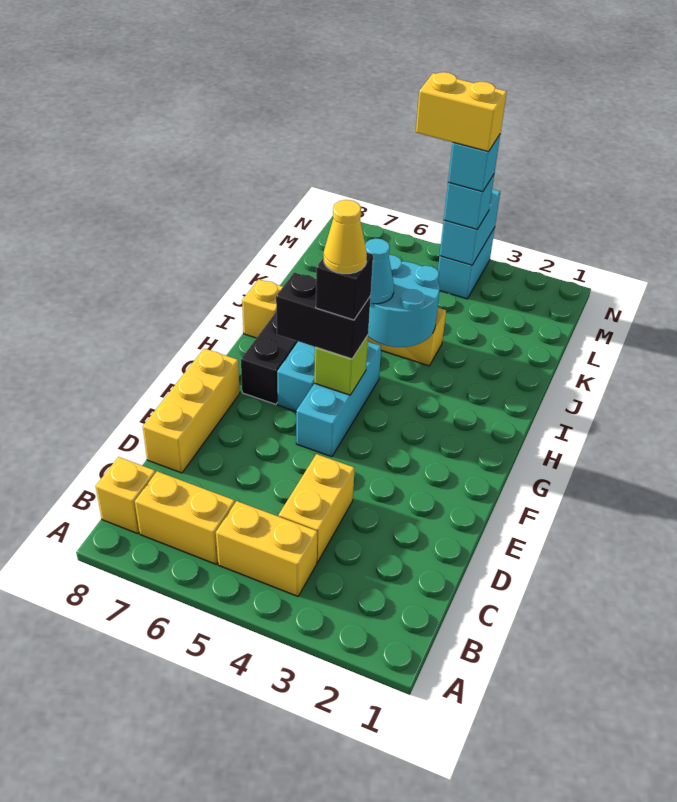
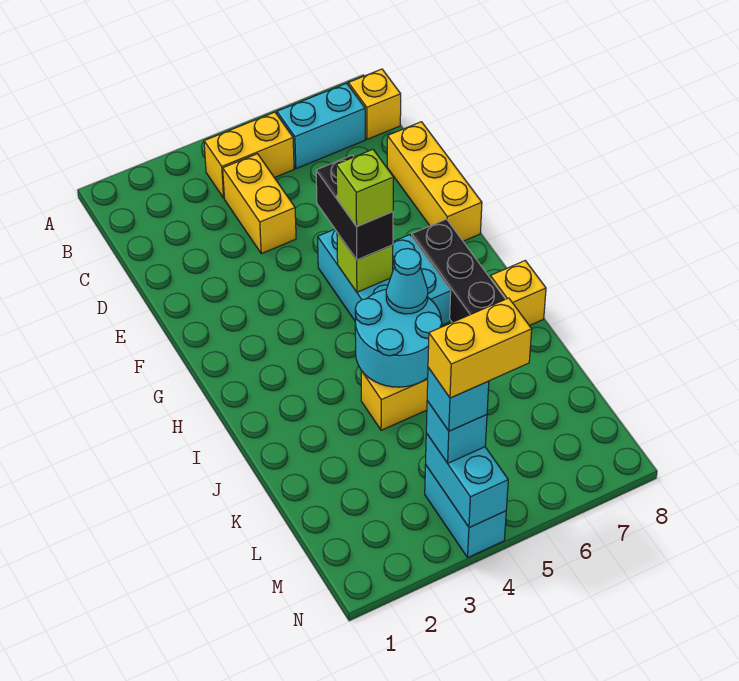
yellow brick B6:B7 level 1 -> cyan brick B6:B7 level 1
black brick G5:G6 level 3 -> black brick F5:G5 level 3
black brick G5 level 4 -> lime brick G5 level 4
yellow cone G5 level 5 -> none

